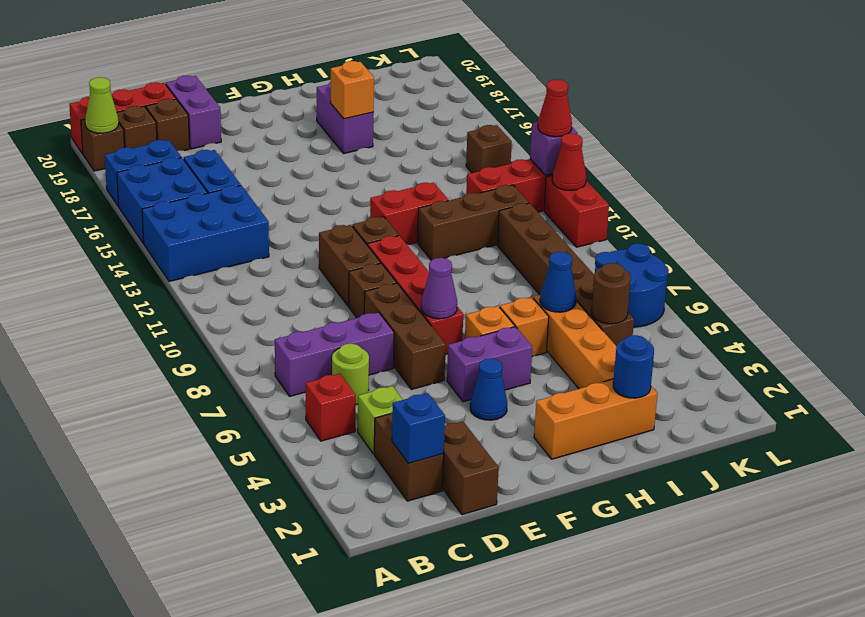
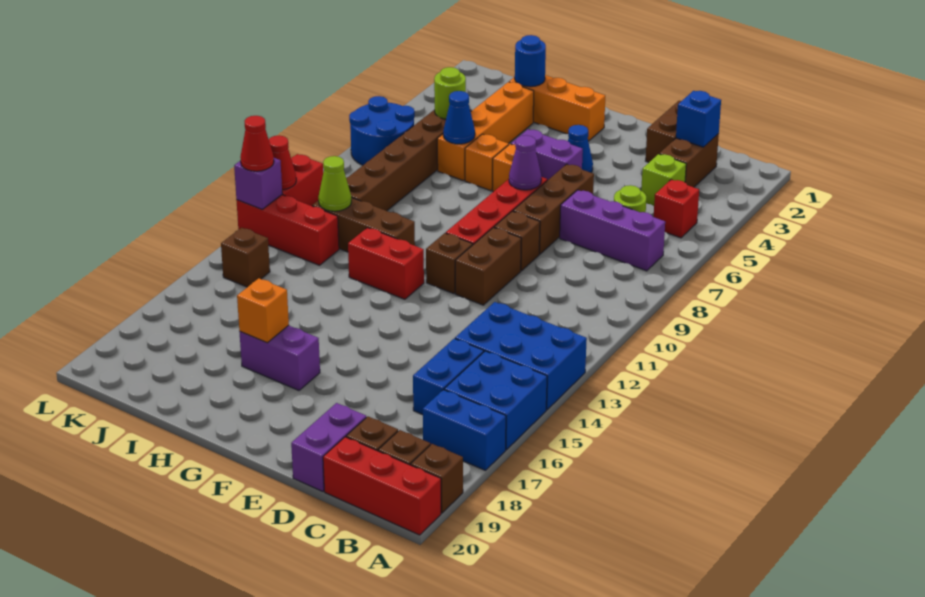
lime cone A19 level 2 -> lime cone J11 level 2
purple brick H17:H18 level 1 -> purple brick G17:H17 level 1
brown round brick J5 level 2 -> lime round brick J5 level 2

